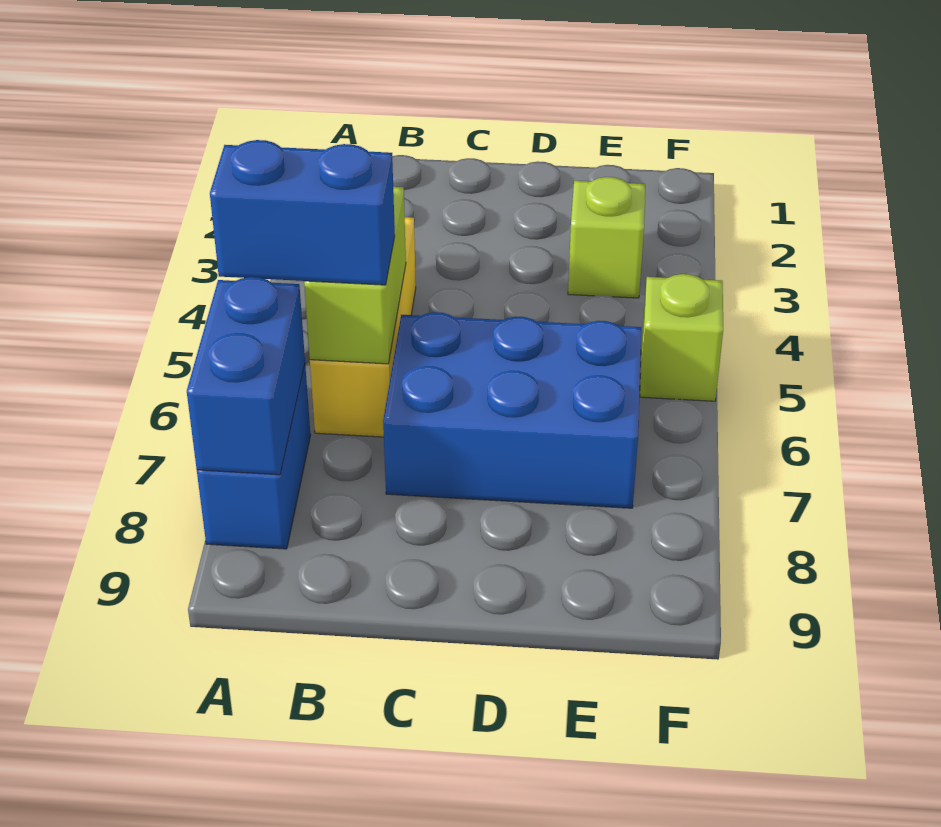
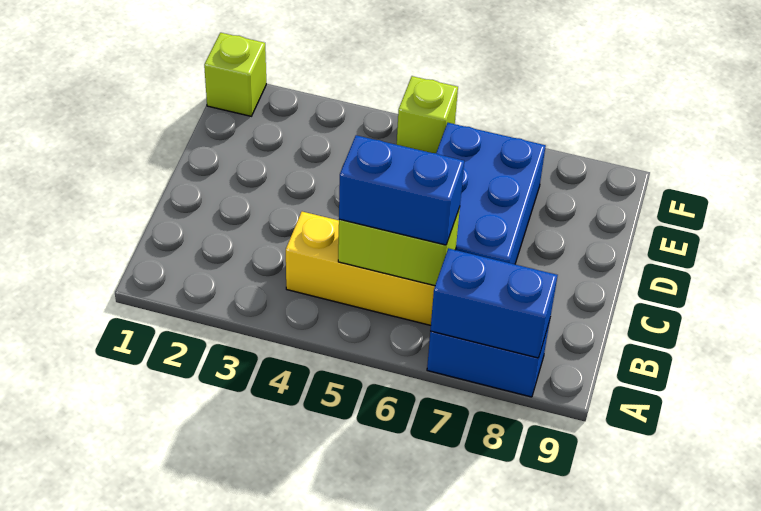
blue brick A6:B6 level 3 -> blue brick B5:B6 level 3
lime brick E3 level 1 -> lime brick F1 level 1

